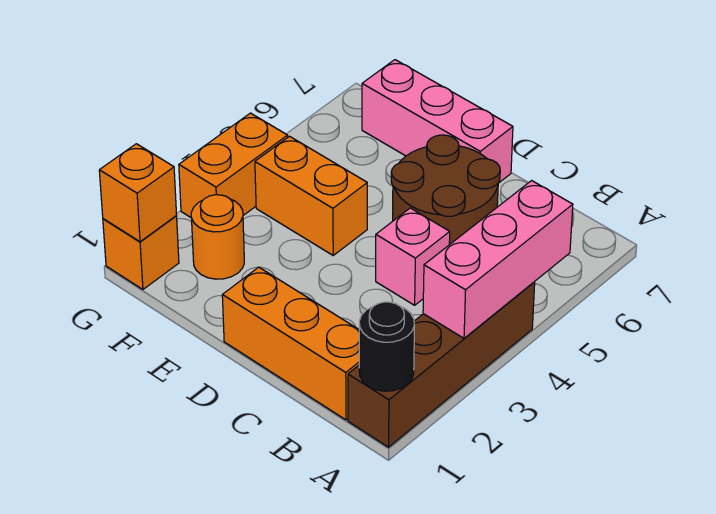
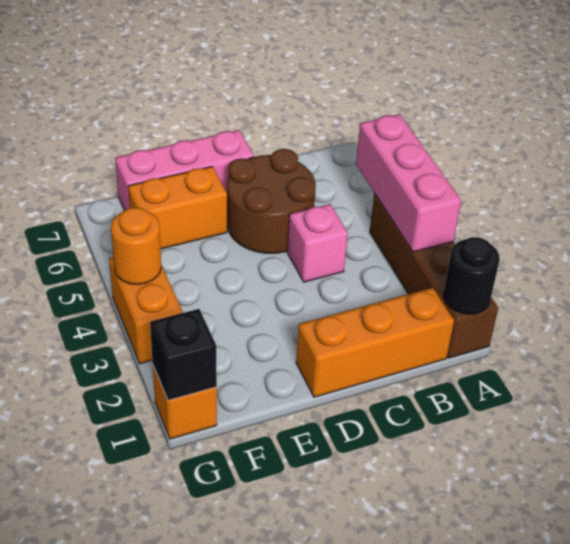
orange brick E4:F4 level 1 -> orange brick E6:F6 level 1
orange round brick F2 level 1 -> orange round brick G4 level 2
orange brick G1 level 2 -> black brick G1 level 2

